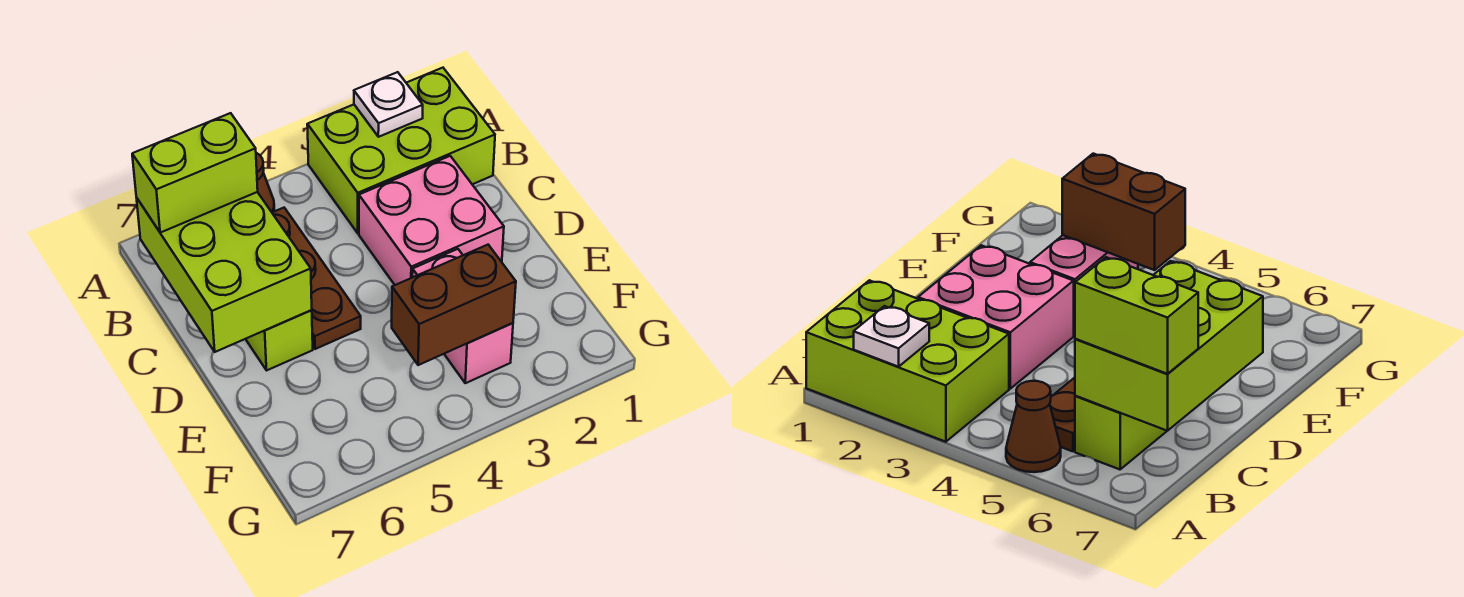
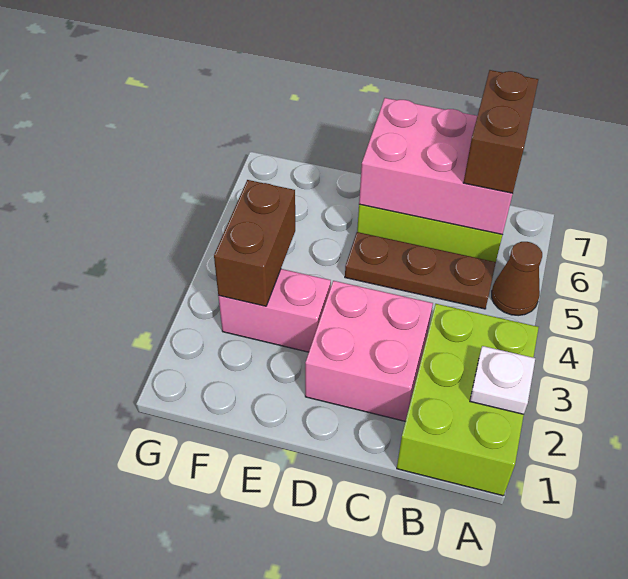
lime brick B6:D7 level 2 -> pink brick B6:D7 level 2
lime brick B6:B7 level 3 -> brown brick B6:B7 level 3

